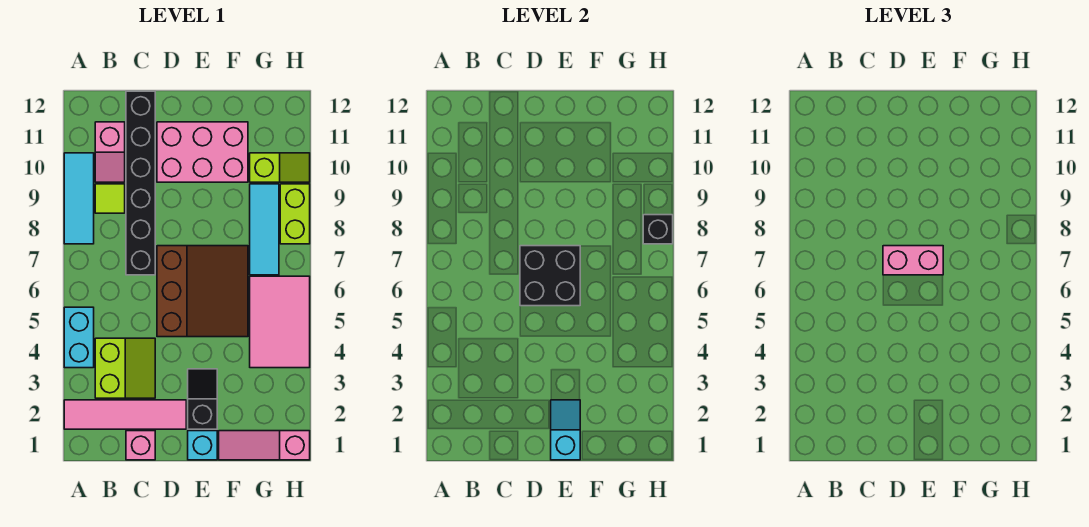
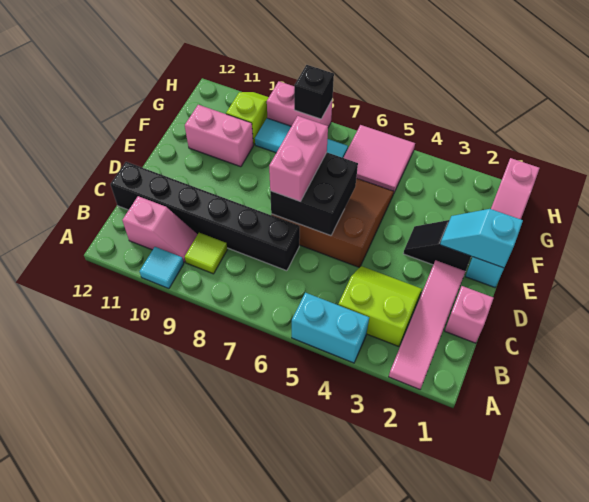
cyan tile A8:A10 level 1 -> cyan tile A10 level 1
pink brick D10:F11 level 1 -> pink brick F10:F11 level 1
pink tile G4:H6 level 1 -> pink tile G5:H6 level 1
lime brick H8:H9 level 1 -> pink brick H8:H9 level 1

